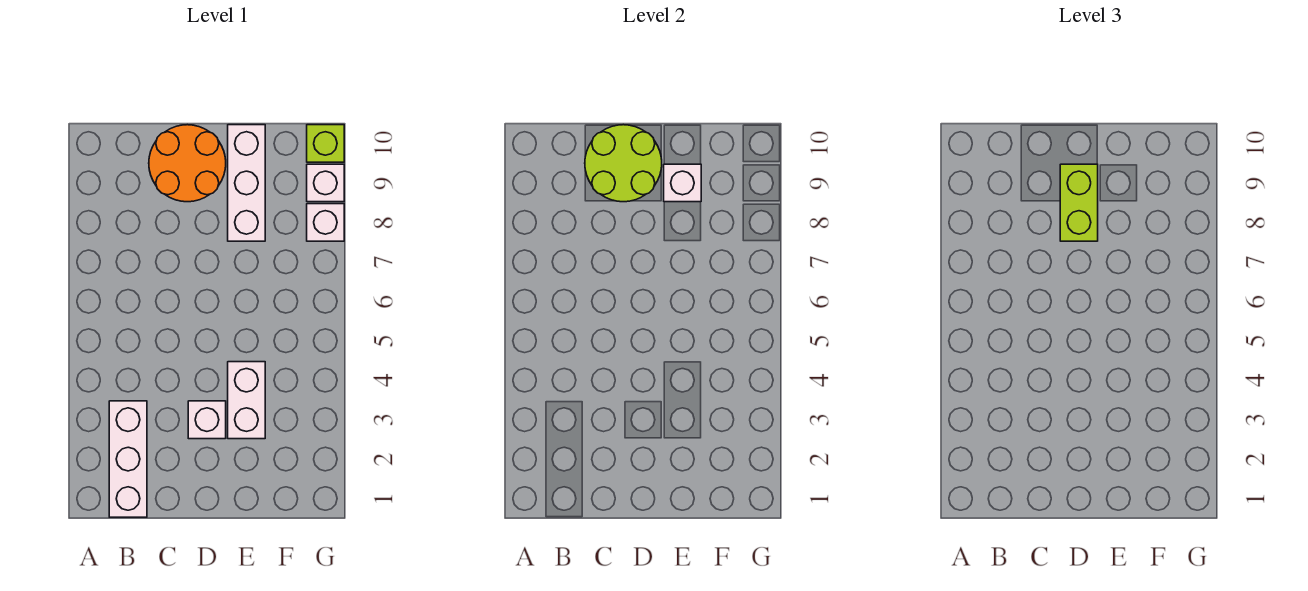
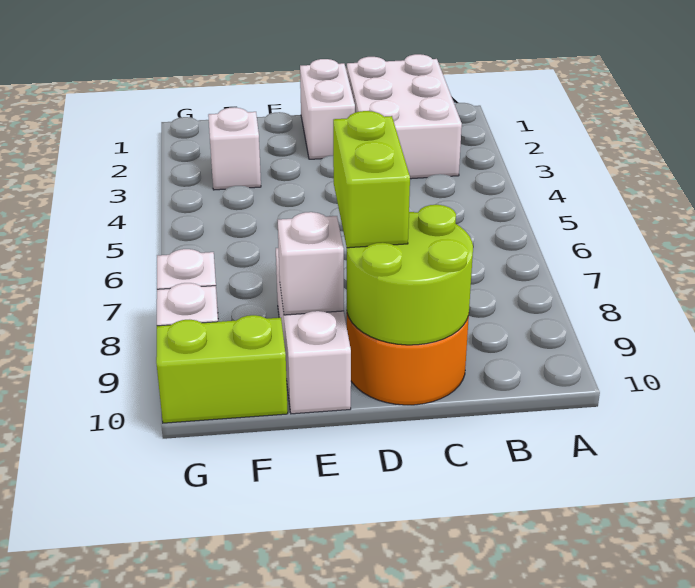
white brick B1:B3 level 1 -> white brick B1:C3 level 1
white brick D3 level 1 -> white brick F3 level 1
white brick E3:E4 level 1 -> white brick D1:D2 level 1
lime brick G10 level 1 -> lime brick F10:G10 level 1

